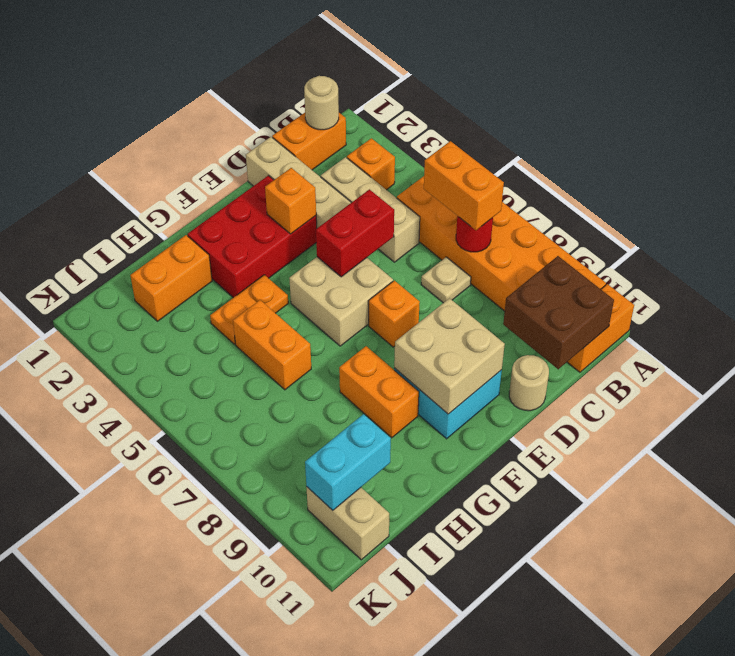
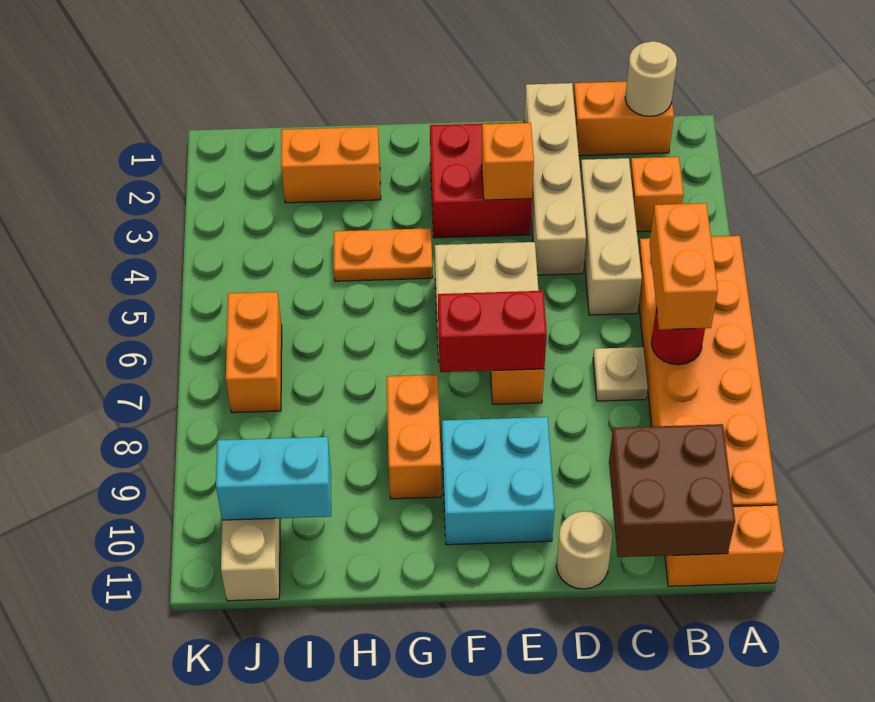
red brick D5:E5 level 2 -> red brick E7:F7 level 2
red brick E2:G3 level 1 -> red brick E2:F3 level 1
tan brick E9:F10 level 2 -> none
orange brick H5:H6 level 1 -> orange brick J6:J7 level 1

